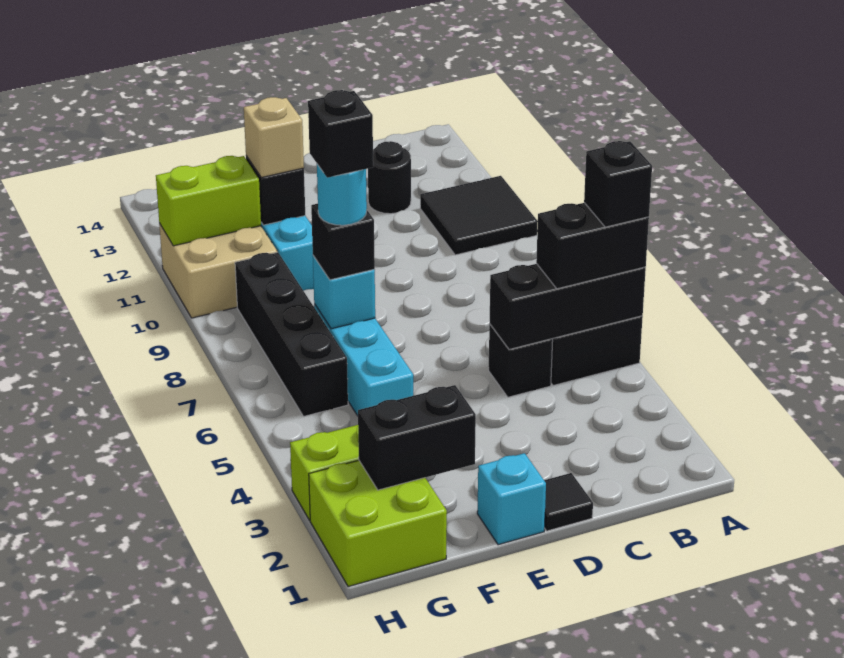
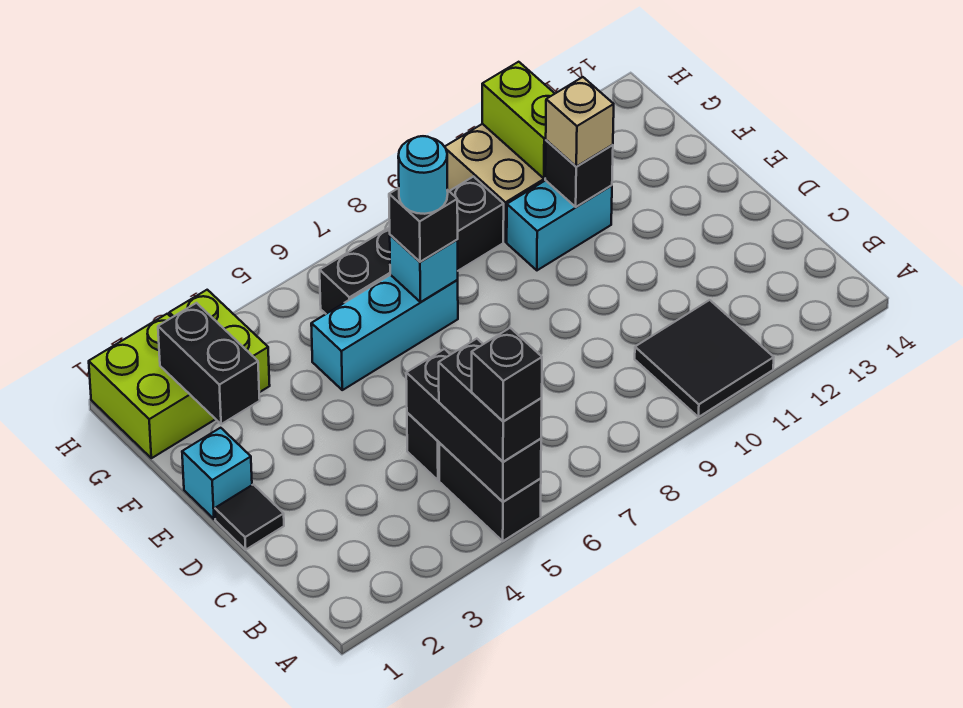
black round brick C12 level 1 -> none
black brick F7 level 5 -> none

